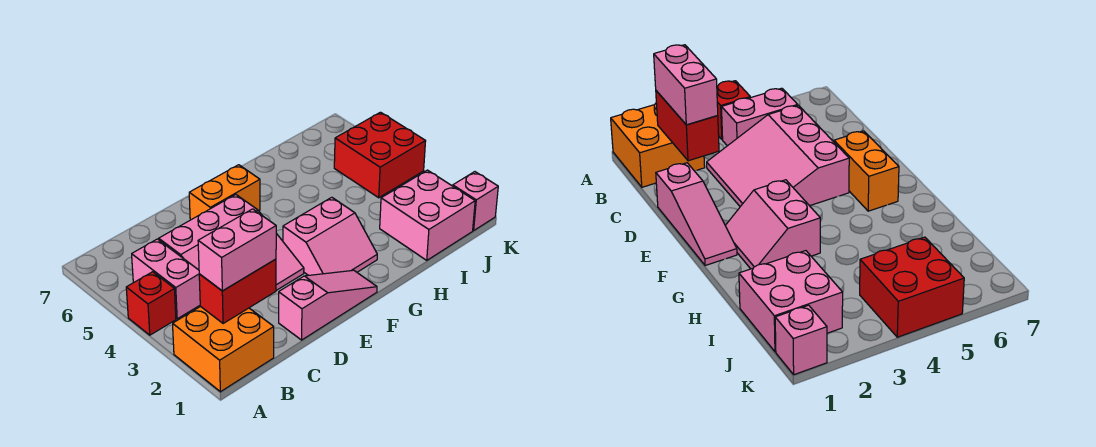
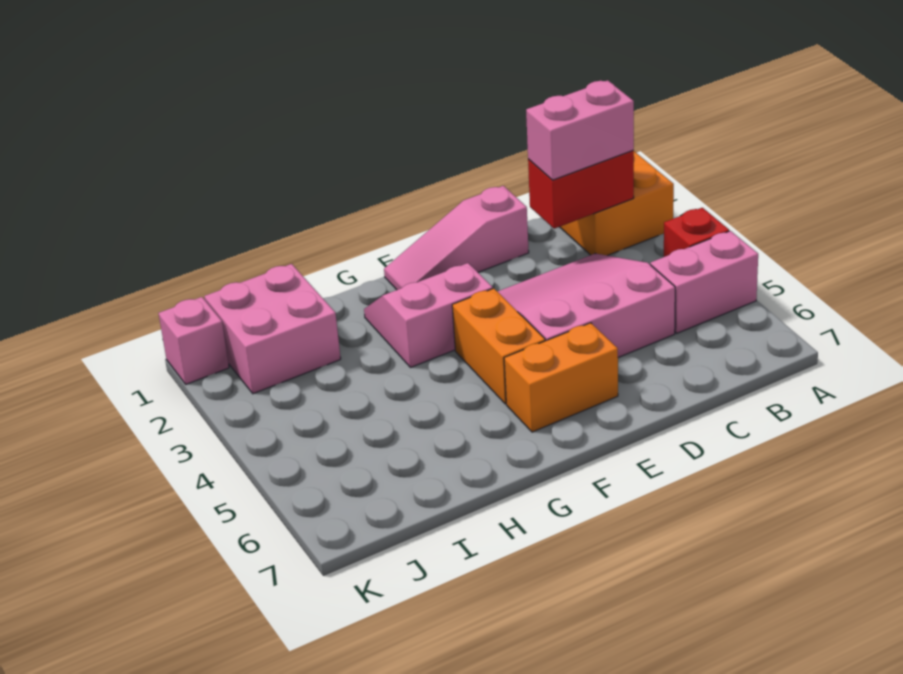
pink brick B4:B5 level 1 -> pink brick A5:B5 level 1
none -> orange brick F4:F5 level 1
red brick J4:K5 level 1 -> none

